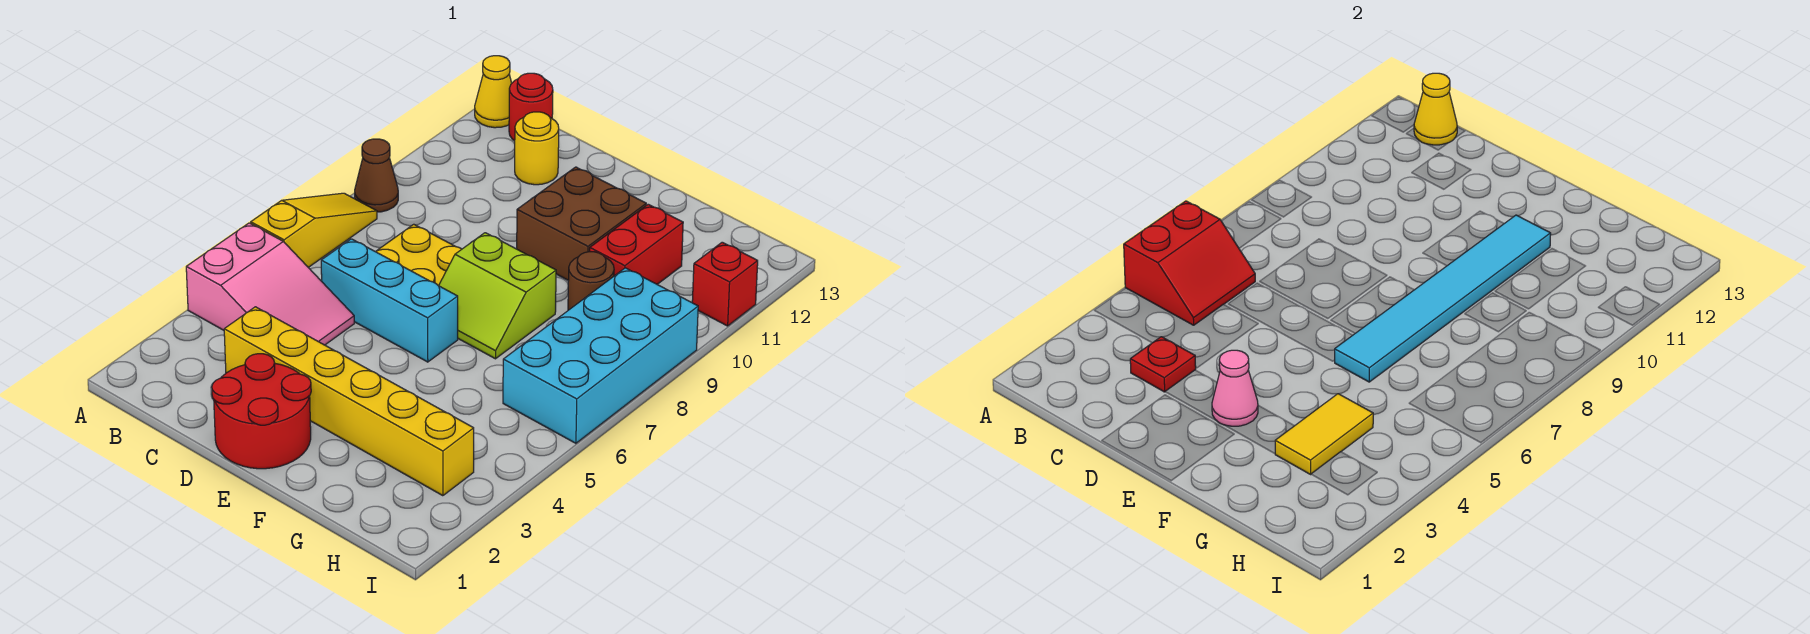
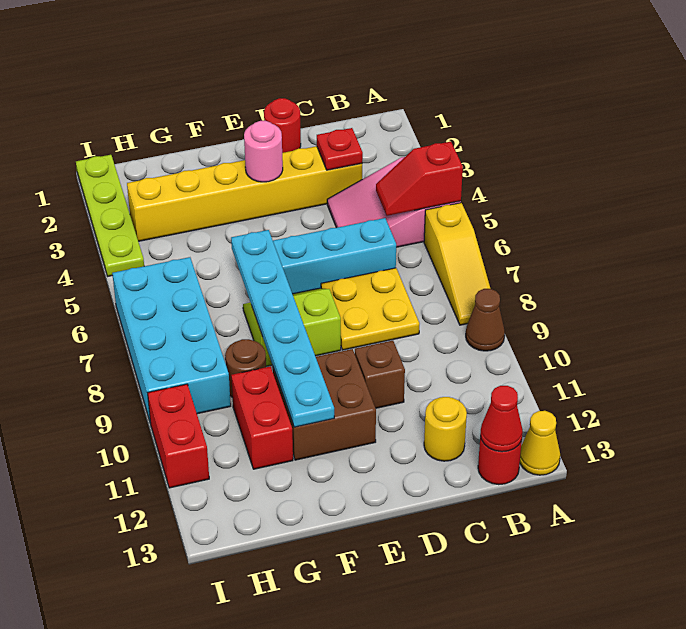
red slope A5:B6 level 2 top A -> red slope A5:B5 level 2 top A
yellow cone B13 level 2 -> red cone B13 level 2
red round brick D1:E2 level 1 -> red round brick D1 level 1
none -> brown brick D10 level 1
pink cone E3 level 2 -> pink round brick E3 level 2
cyan tile F6:F11 level 2 -> cyan plate F6:F11 level 2
yellow tile G3:G4 level 2 -> none
none -> lime plate I1:I4 level 1
red brick I11 level 1 -> red brick I10:I11 level 1

